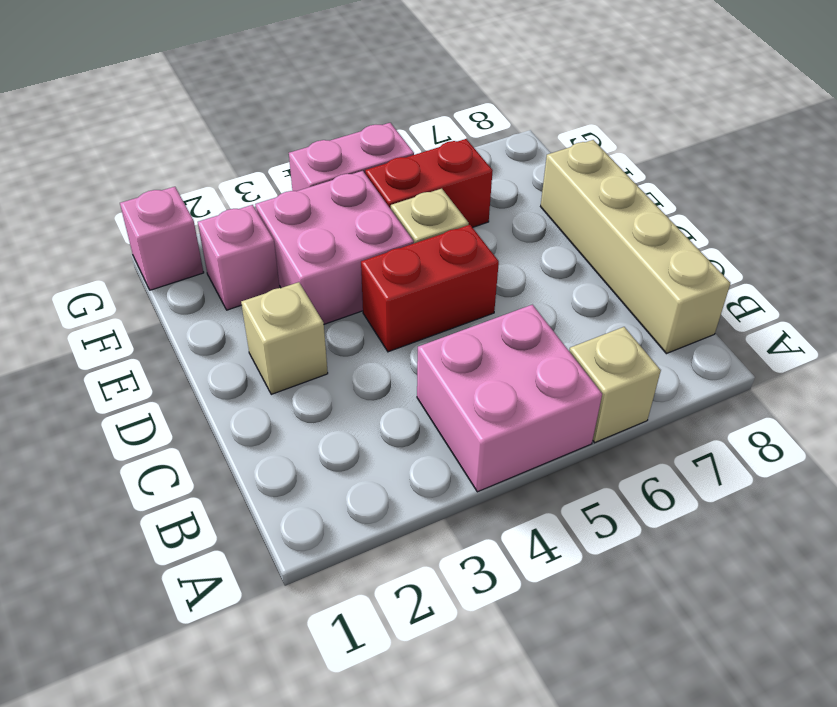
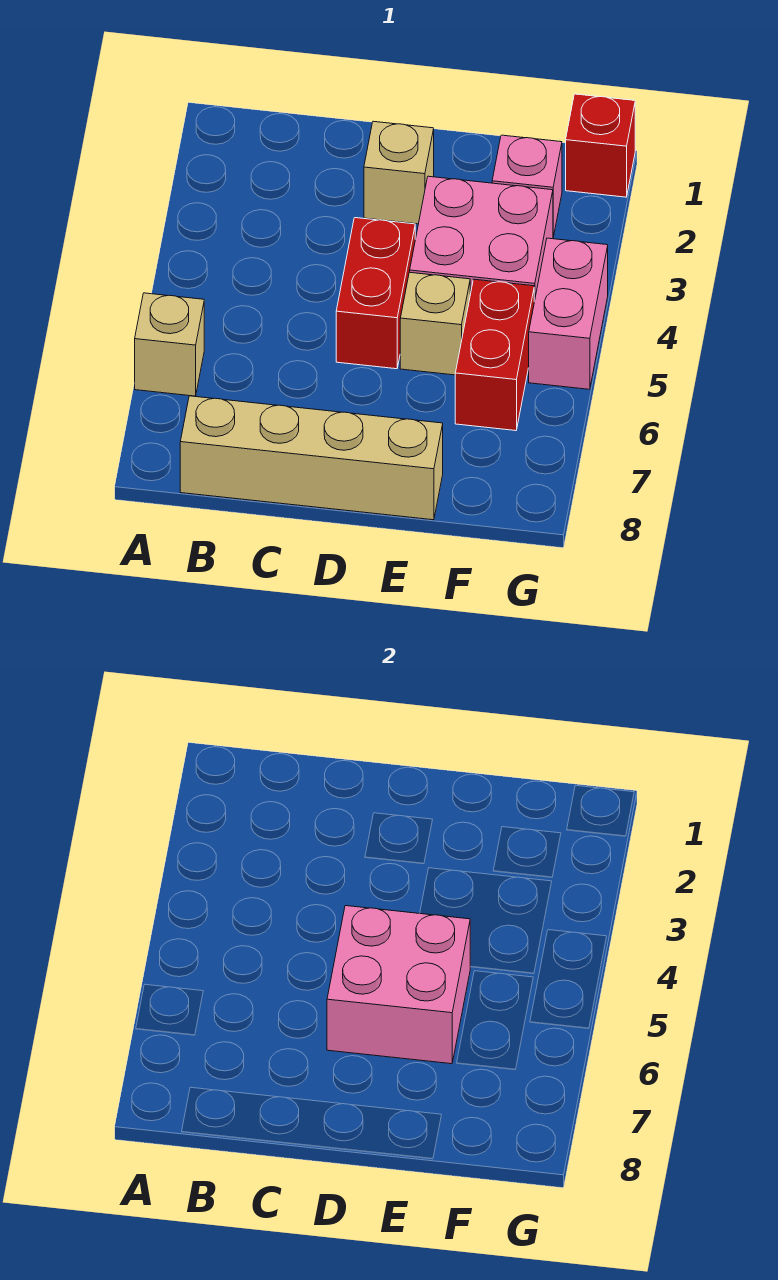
pink brick A4:B5 level 1 -> pink brick D5:E6 level 2
pink brick G1 level 1 -> red brick G1 level 1

